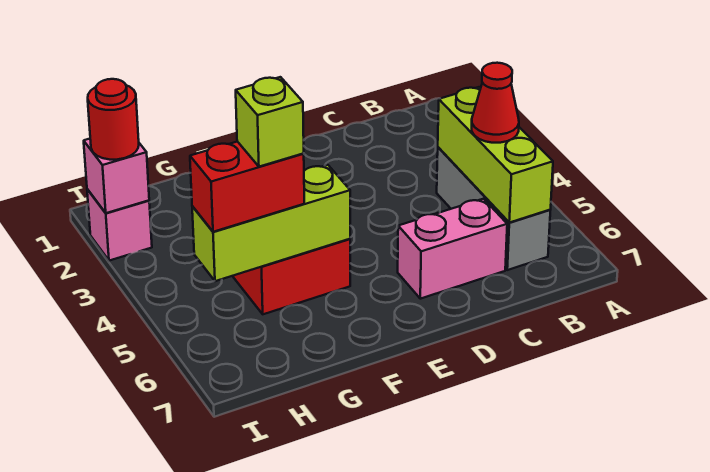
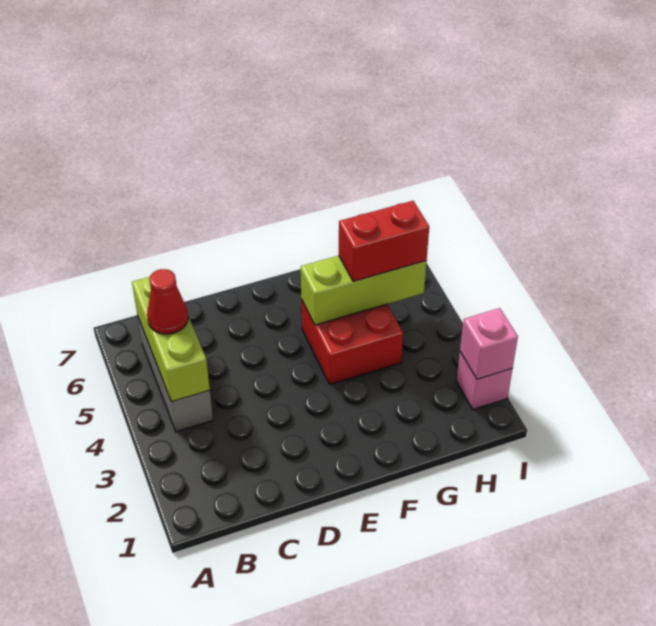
pink brick C6:D6 level 1 -> none
lime brick G5 level 4 -> none
red round brick I2 level 3 -> none

